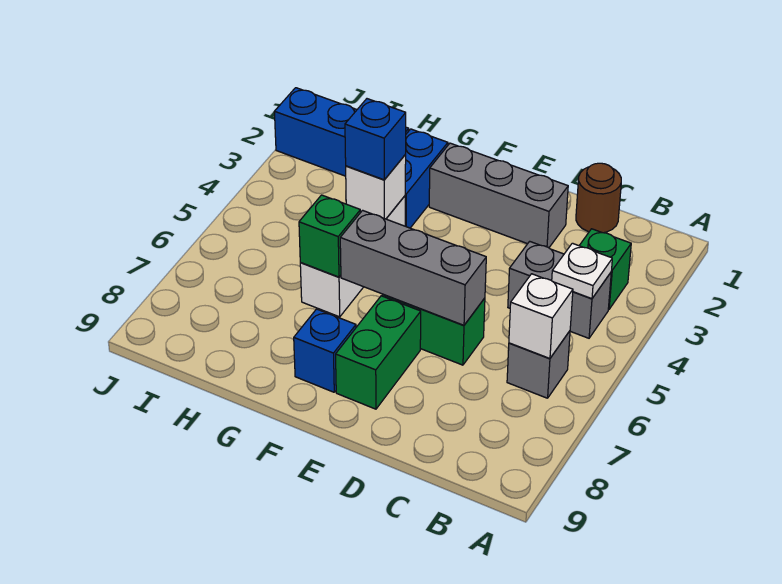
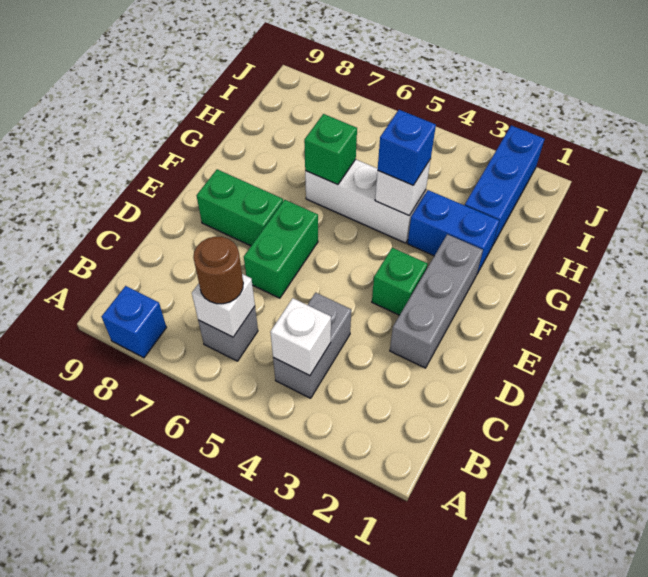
green brick B3 level 1 -> green brick E3 level 1
white plate B4 level 2 -> white brick B4 level 2
brown round brick C1 level 1 -> brown round brick B6 level 3
grey brick D6:F6 level 2 -> none
blue brick F8 level 1 -> blue brick A8 level 1

